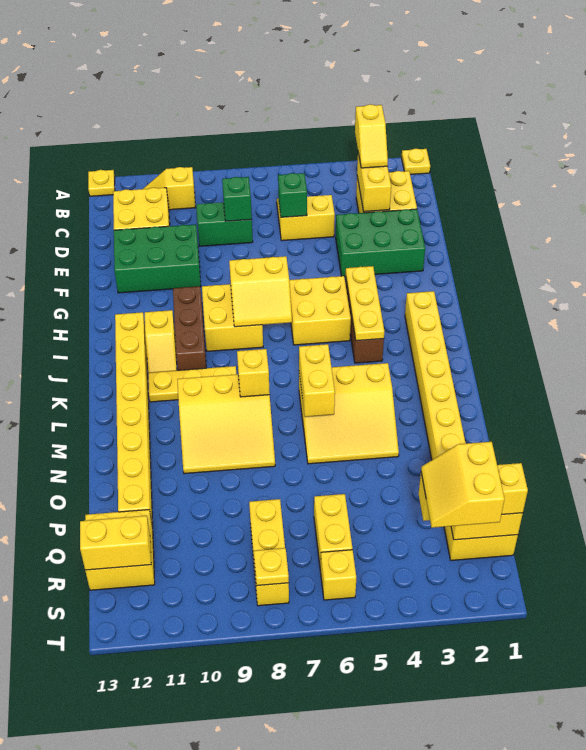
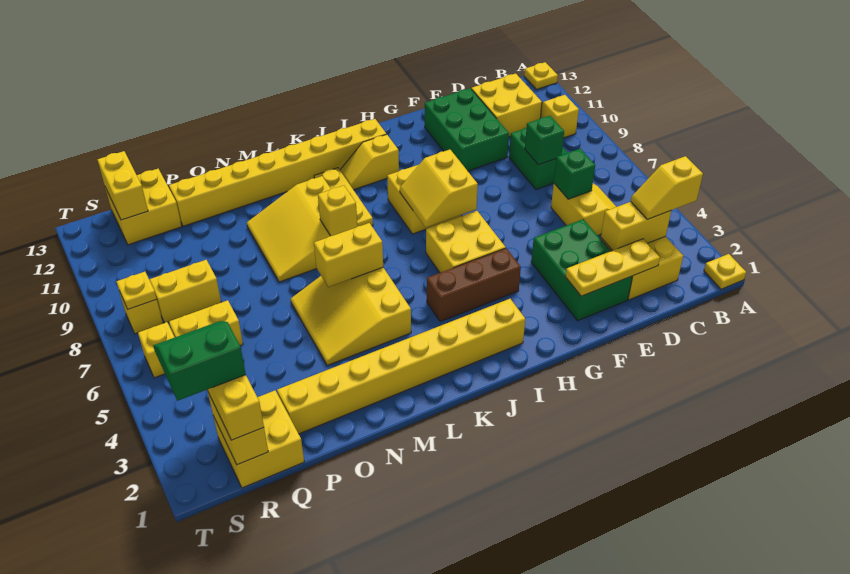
yellow plate H4:J4 level 2 -> yellow plate D2:F2 level 2
brown brick H10:J10 level 1 -> none
yellow slope R2:S3 level 4 top 2 -> green slope R2:S3 level 4 top 2

